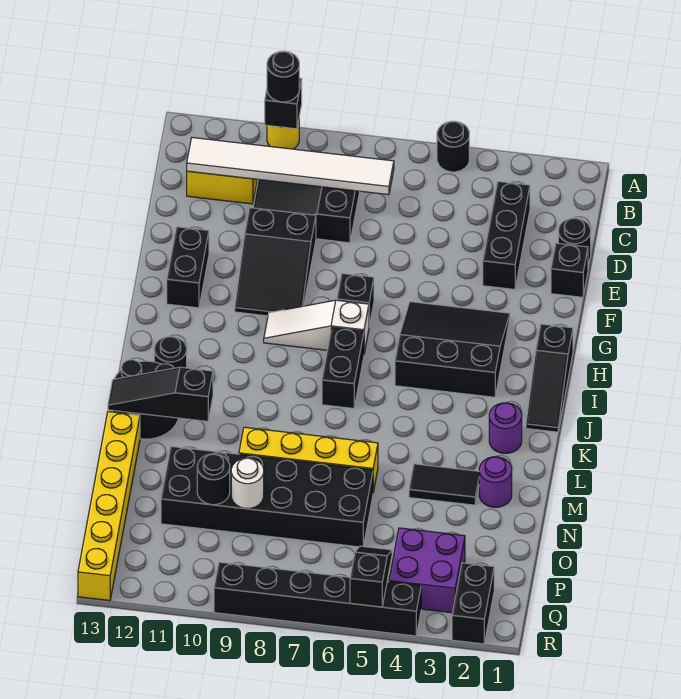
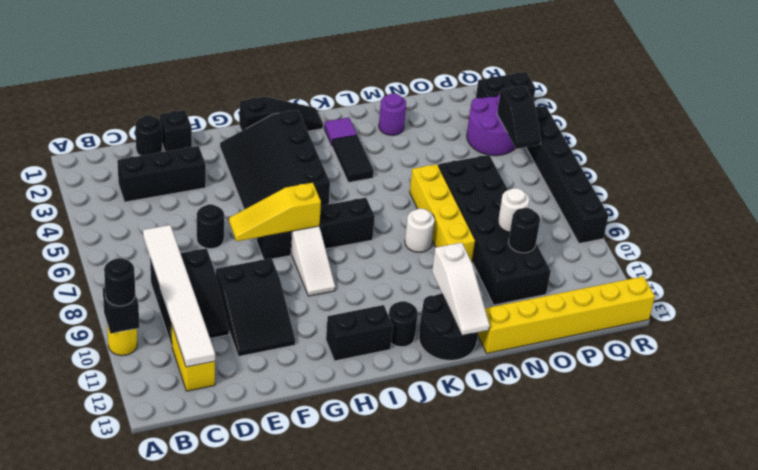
black round brick A5 level 1 -> black round brick E6 level 1
black slope E9:G10 level 1 top E -> black slope E9:F11 level 1 top 9
none -> yellow slope F7:H7 level 2 top H
black brick F12:G12 level 1 -> black brick H12:I12 level 1
black slope G3:I5 level 1 top I -> black slope G2:I5 level 1 top I
purple round brick K2 level 1 -> purple tile K2 level 1
none -> white round brick L8 level 1
black slope L11:L13 level 2 top 11 -> white slope L11:L13 level 2 top 11
black tile M3:M4 level 1 -> black tile K3:K4 level 1
purple brick P3:Q4 level 1 -> purple round brick P3:Q4 level 1
black slope Q5:R5 level 2 top R -> black slope Q4:Q5 level 2 top 4

